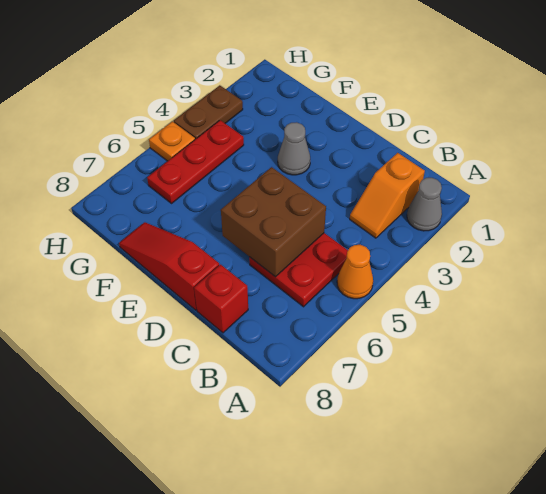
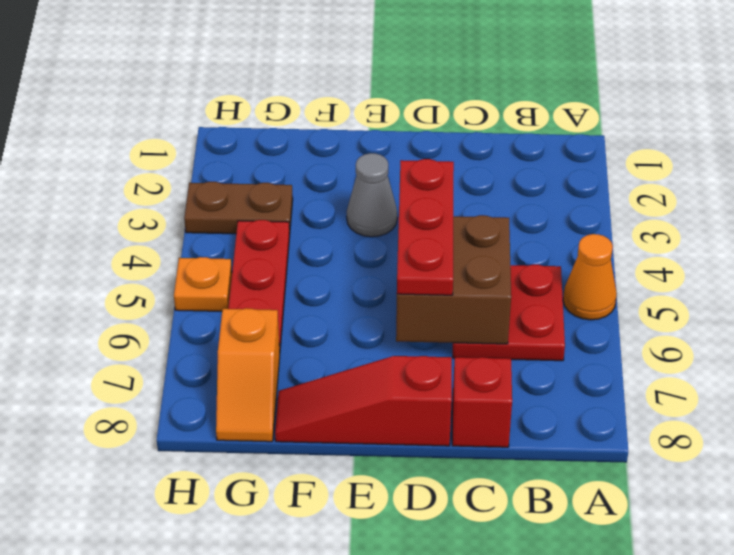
grey cone A2 level 1 -> none
orange slope B2:B3 level 1 top 2 -> orange slope G7:G8 level 1 top 7
none -> red plate D4:D6 level 3
brown plate H3:H4 level 1 -> brown plate G3:H3 level 1

